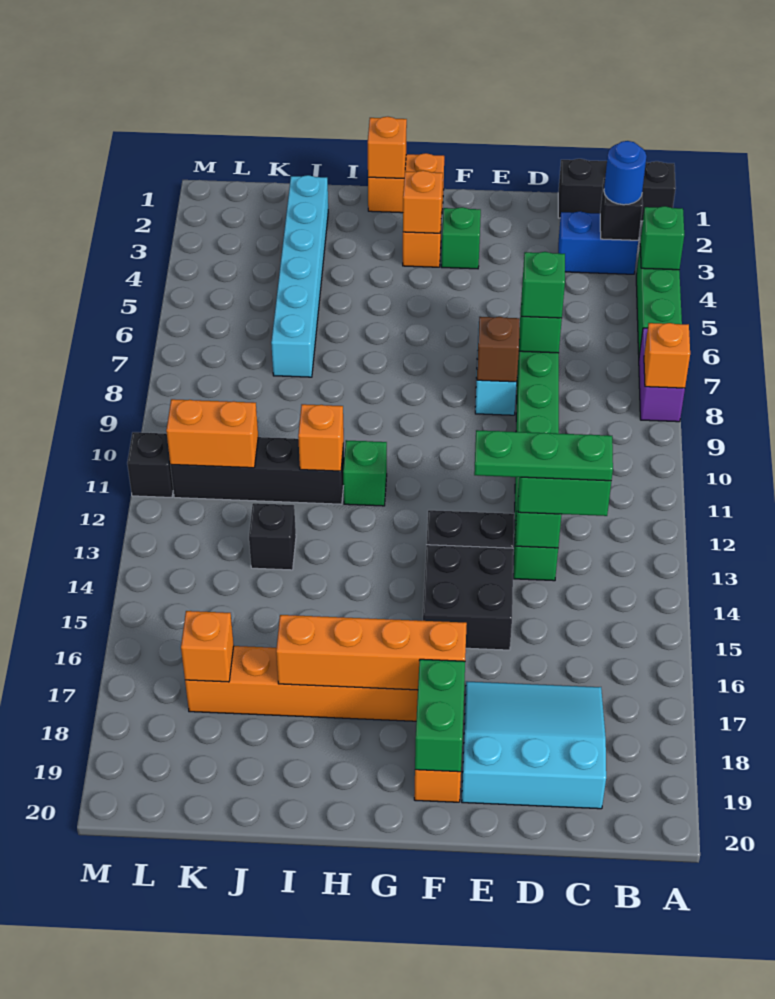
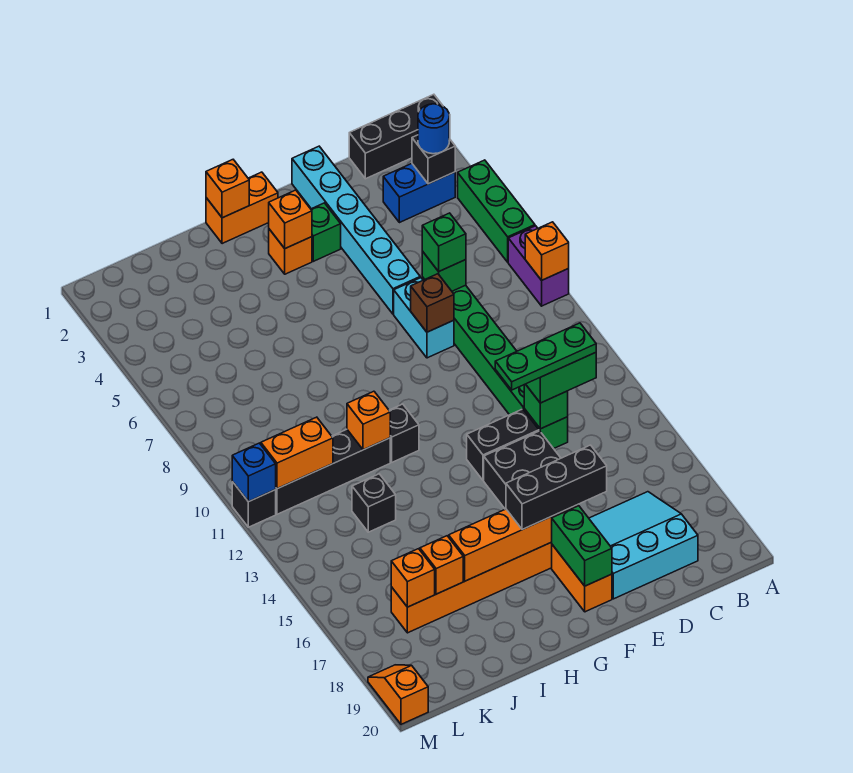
green brick A4 level 2 -> none
none -> black brick E17:G17 level 3
green brick H11 level 1 -> black brick H11 level 1
cyan brick J2:J7 level 1 -> cyan brick E1:E6 level 1
none -> orange brick J17 level 2
none -> blue brick M11 level 2
none -> orange slope M19:M20 level 1 top 20

